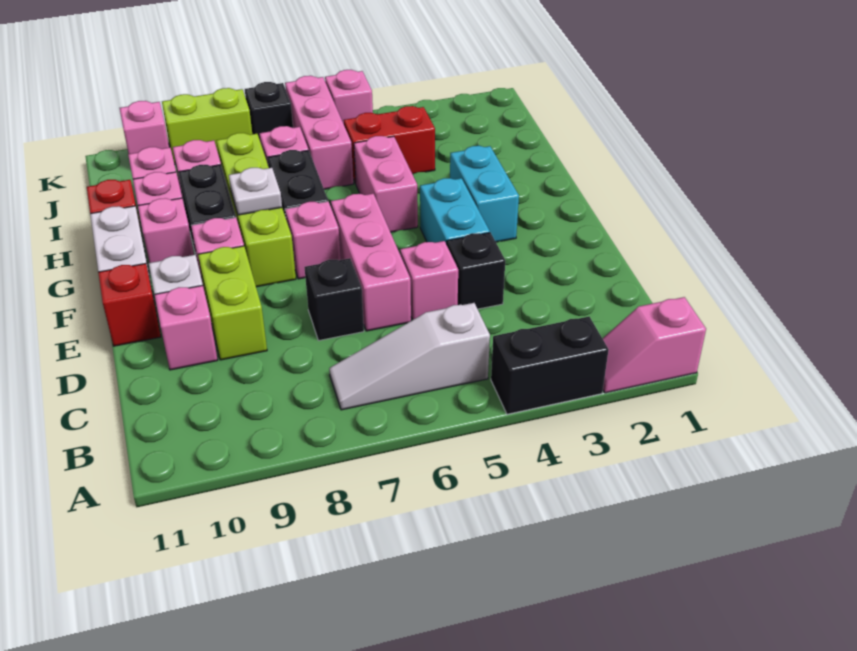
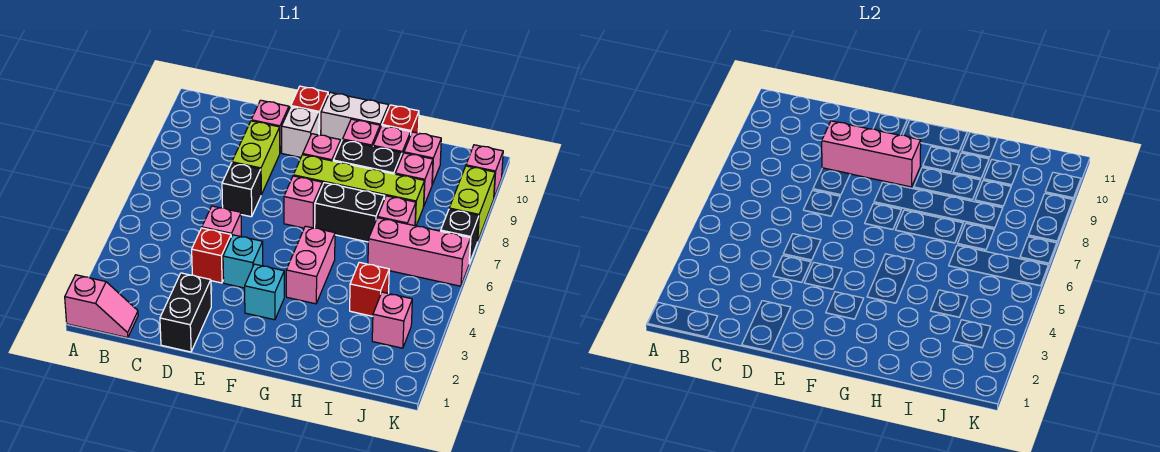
pink slope A1:A2 level 1 top 1 -> pink slope A1:B1 level 1 top A
black brick A3:A4 level 1 -> black brick D1:D2 level 1
white slope B5:B7 level 1 top 5 -> none
black brick D4 level 1 -> red brick D4 level 1
pink brick D6:F6 level 1 -> pink brick D9:F9 level 2
lime brick D9:E9 level 1 -> lime brick D8:D9 level 1
cyan brick E4:F4 level 1 -> cyan brick E4 level 1
cyan brick F3:G3 level 1 -> cyan brick F3 level 1
pink brick G5:H5 level 1 -> pink brick G4:G5 level 1
white plate G8 level 2 -> none
red brick I4:I5 level 1 -> red brick I4 level 1
pink brick K5 level 1 -> pink brick J3 level 1

